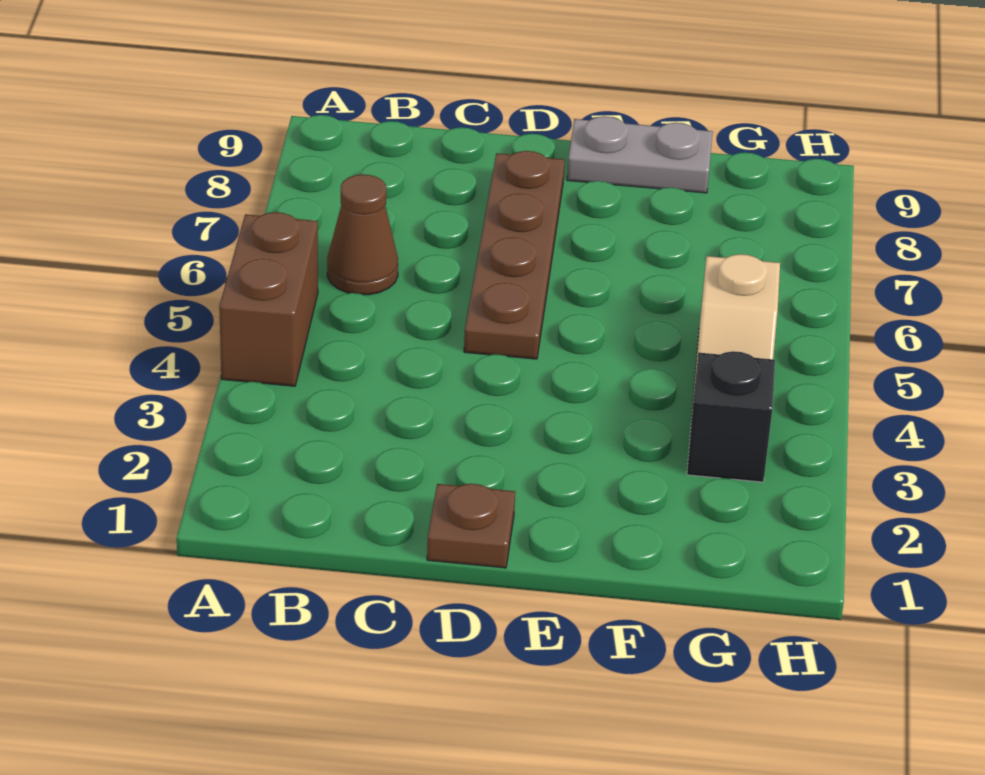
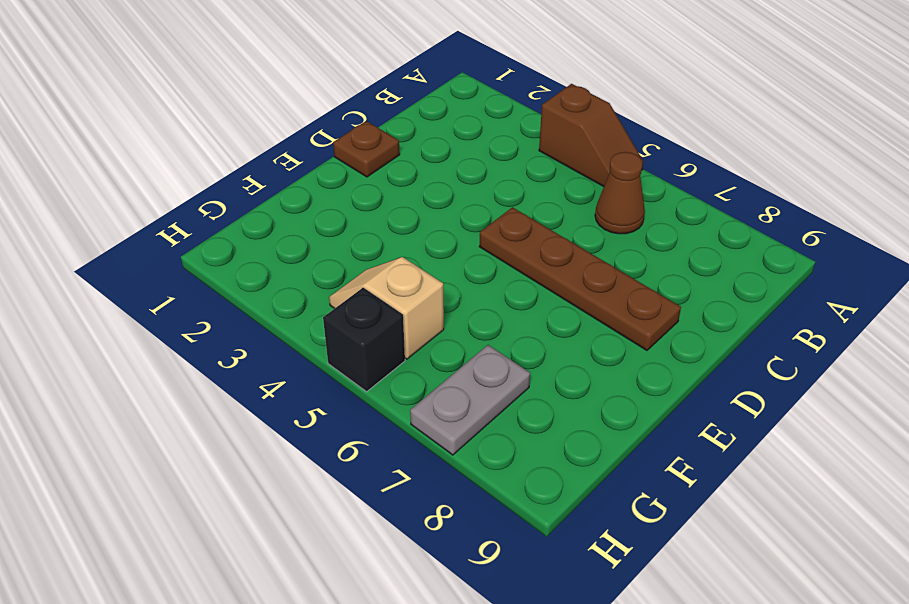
brown brick A4:A5 level 1 -> brown slope A4:A5 level 1 top 4
grey plate E9:F9 level 1 -> grey plate G7:H7 level 1
black brick G3 level 1 -> black brick H5 level 1

